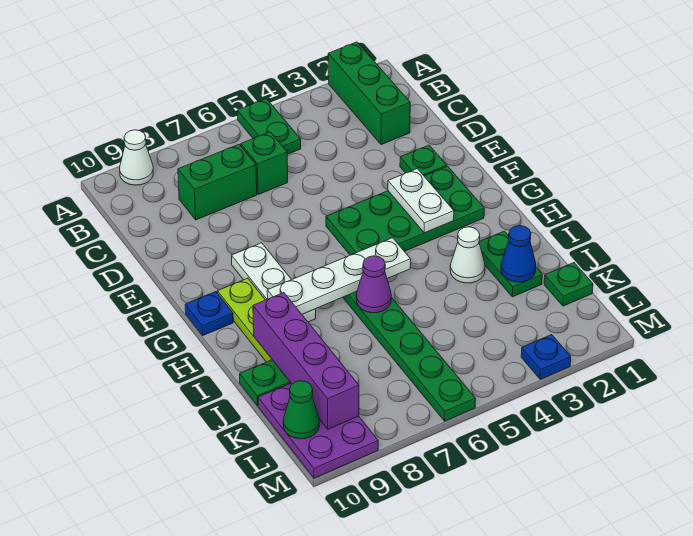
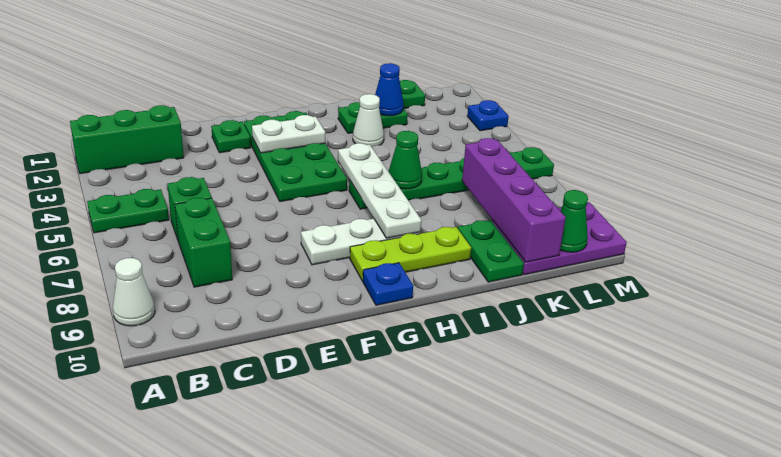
purple cone I6 level 2 -> green cone I6 level 2
purple brick I9:L9 level 2 -> purple brick K7:K10 level 2

